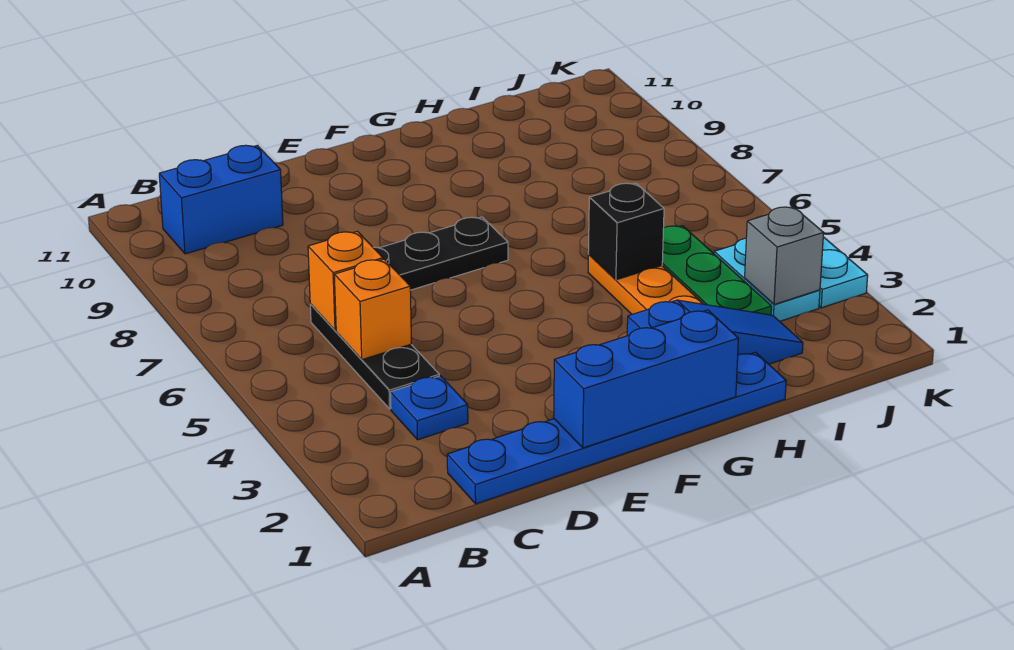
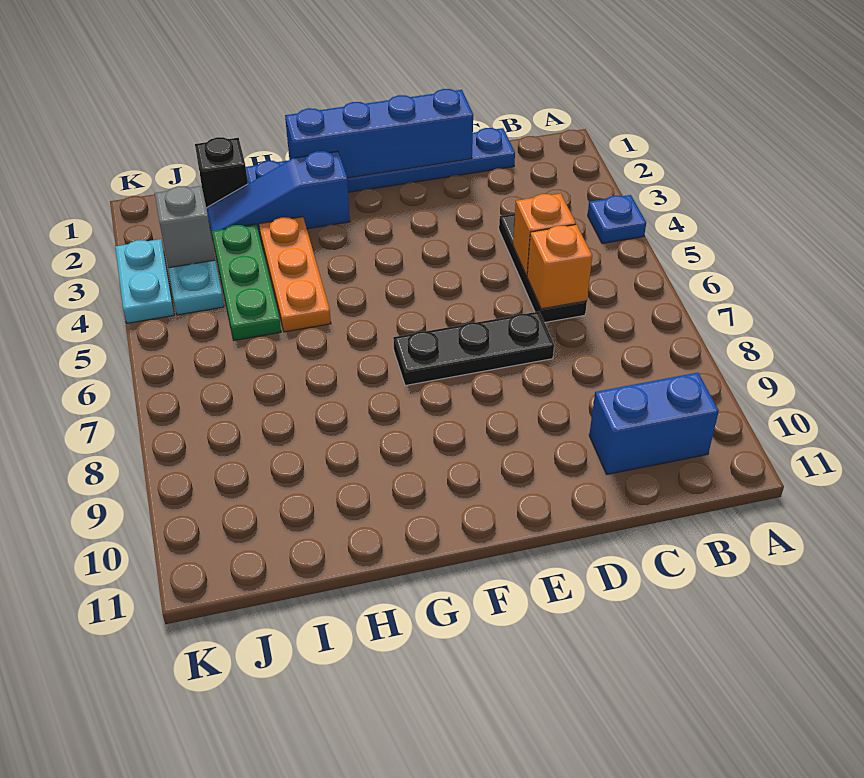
blue plate C3 level 1 -> blue plate A4 level 1
blue brick E1:G1 level 2 -> blue brick D1:G1 level 2
black brick H5 level 2 -> black brick I1 level 1

